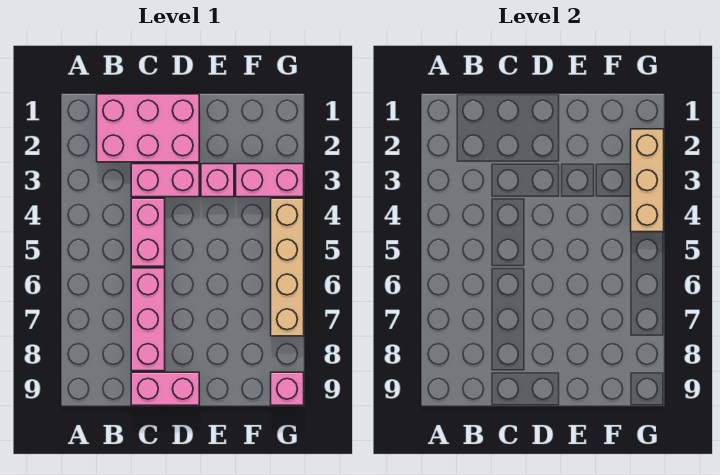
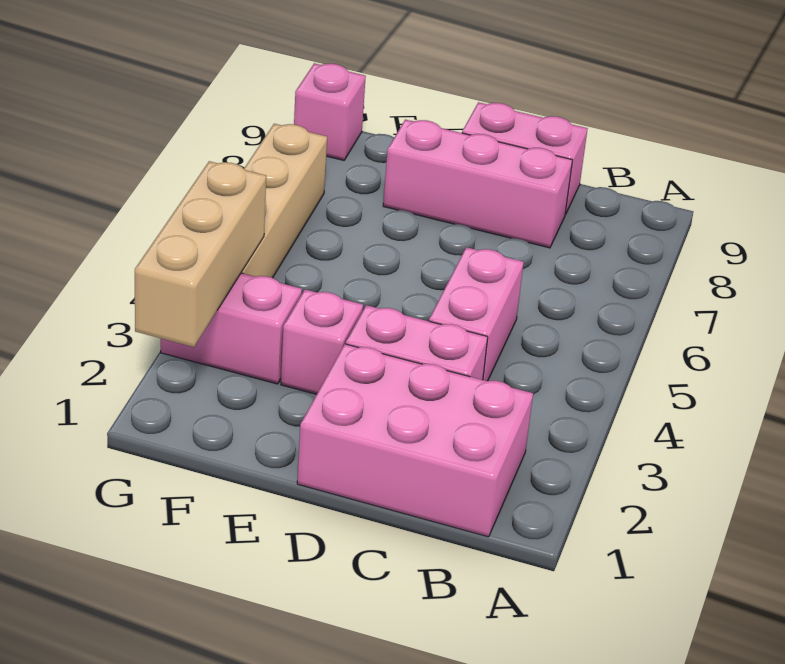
pink brick C6:C8 level 1 -> pink brick C8:E8 level 1

